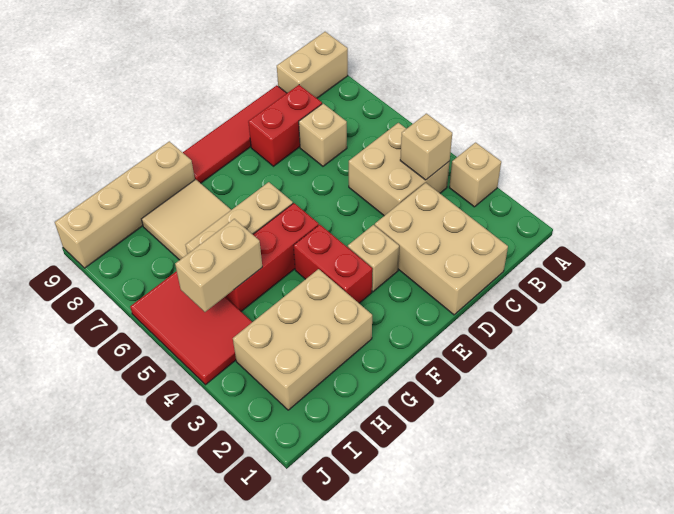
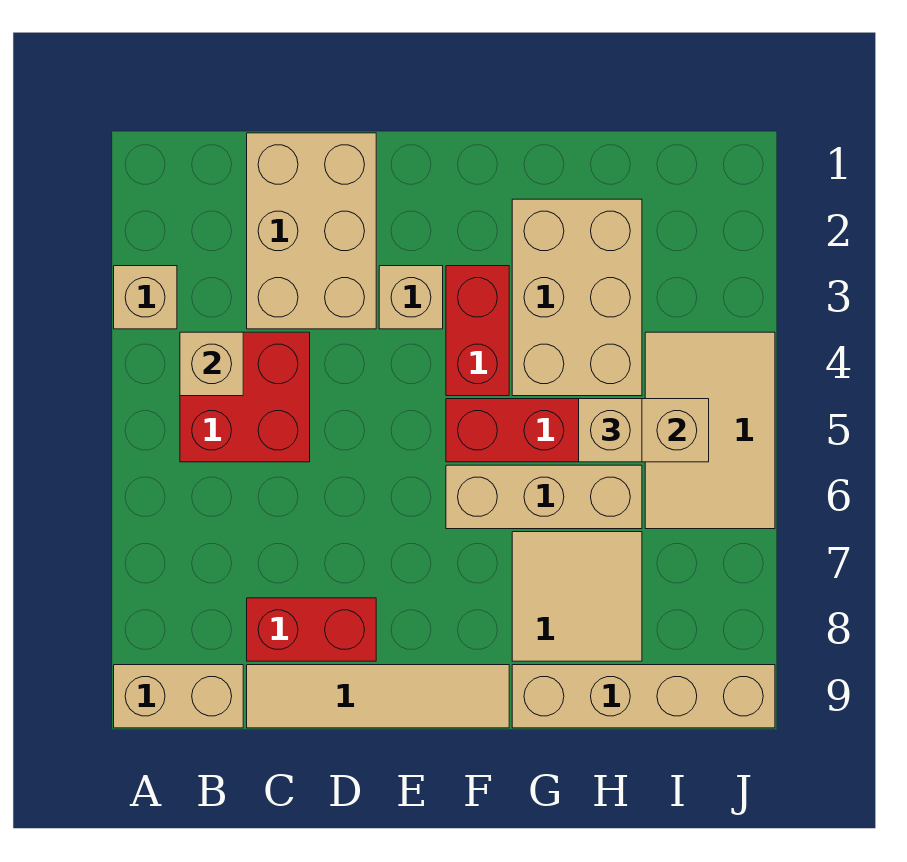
tan brick B4:C5 level 1 -> red brick B4:C5 level 1
tan brick C7 level 1 -> tan brick H5 level 3
red tile C9:F9 level 1 -> tan tile C9:F9 level 1
tan brick G2:I3 level 1 -> tan brick G2:H4 level 1
red tile I4:J6 level 1 -> tan tile I4:J6 level 1

